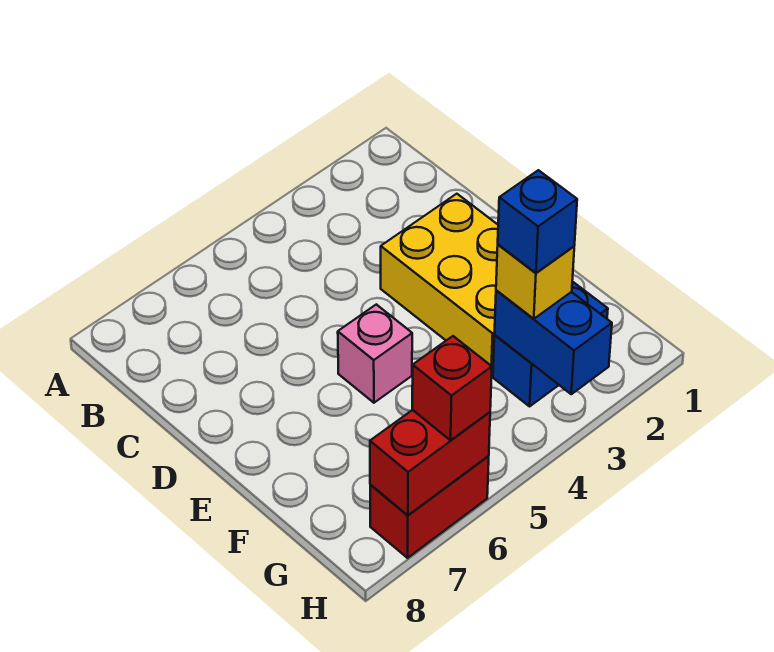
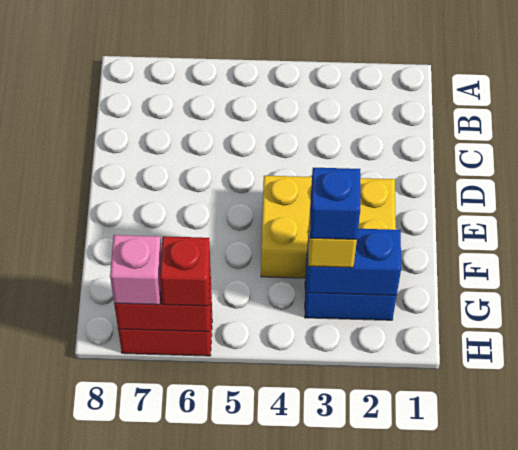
yellow brick D2:F3 level 1 -> yellow brick E2:F4 level 1
pink brick E5 level 1 -> pink brick H7 level 3
blue brick G3:H3 level 2 -> blue brick G2:G3 level 2

